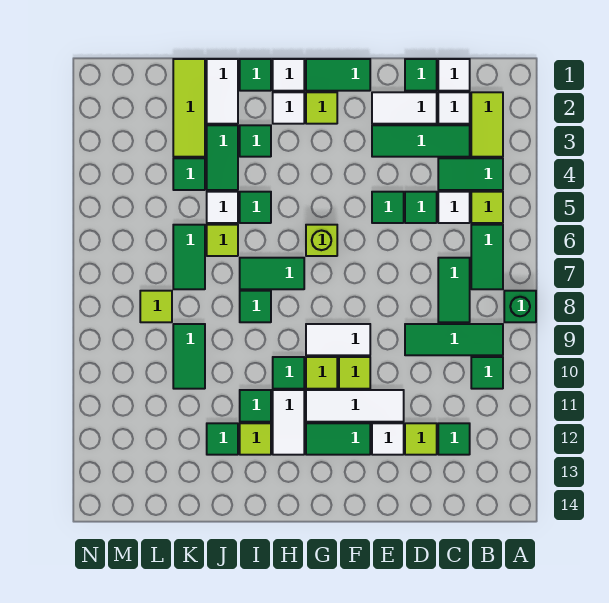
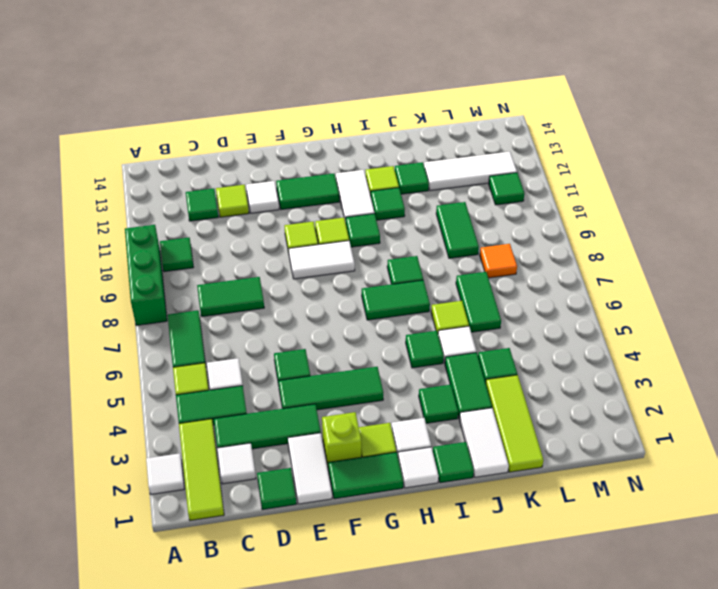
green brick A8 level 1 -> green brick A8:A10 level 1
lime tile B2:B3 level 1 -> lime tile B1:B3 level 1
green tile B9:D9 level 1 -> green tile E4:G4 level 1
white tile C1 level 1 -> white tile A2 level 1
green tile C7:C8 level 1 -> green tile C8:D8 level 1
white tile D2:E2 level 1 -> white tile E1:E2 level 1
green tile D5 level 1 -> green tile M11 level 1
white tile E11:G11 level 1 -> white tile K12:M12 level 1
lime brick G6 level 1 -> lime brick F2 level 1
lime tile L8 level 1 -> orange tile L8 level 1

